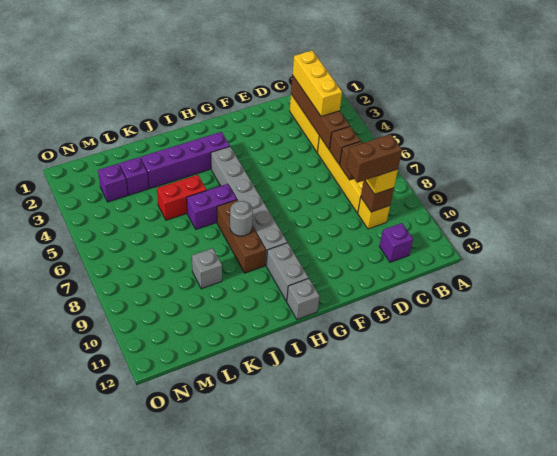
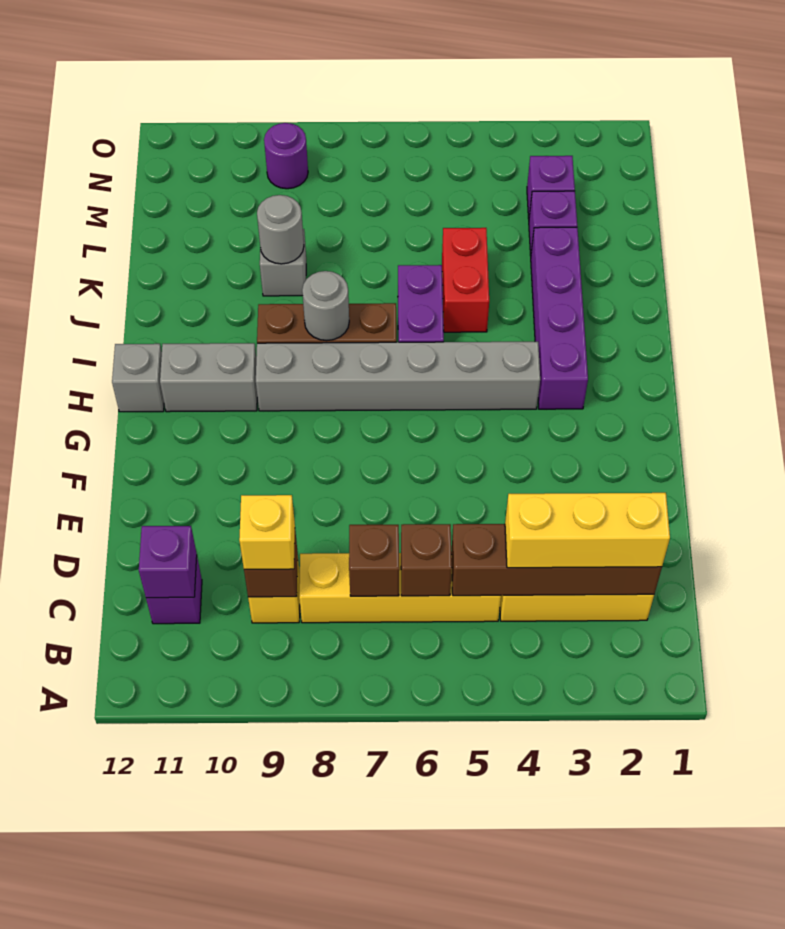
brown brick C9:D9 level 4 -> none
none -> purple brick C11 level 2
none -> grey round brick K9 level 2
none -> purple round brick N9 level 1

